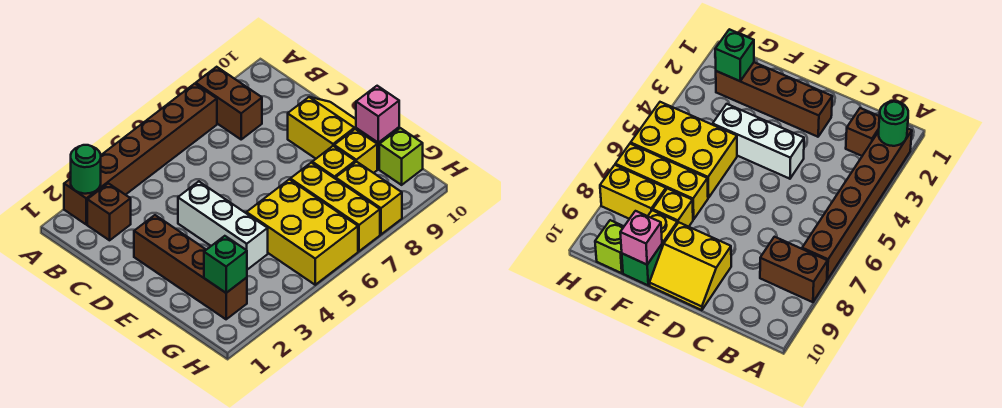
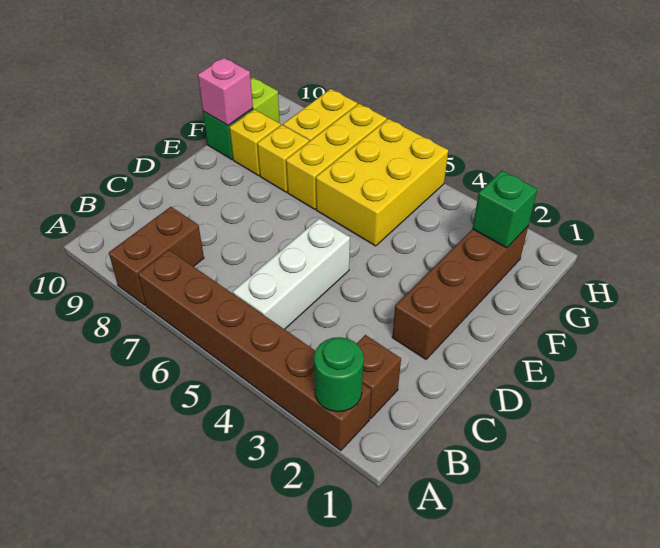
white brick D4:F4 level 1 -> white brick B5:D5 level 1
yellow slope D9:E10 level 1 top 9 -> none

